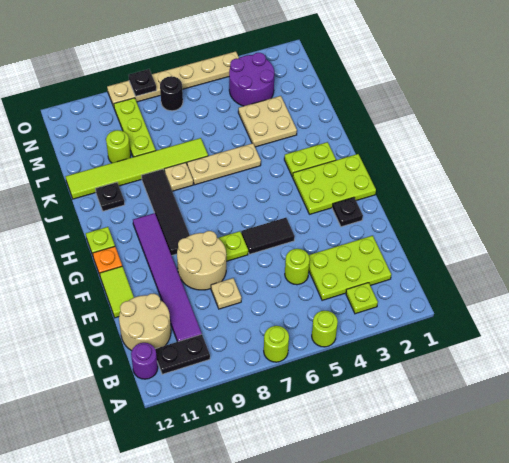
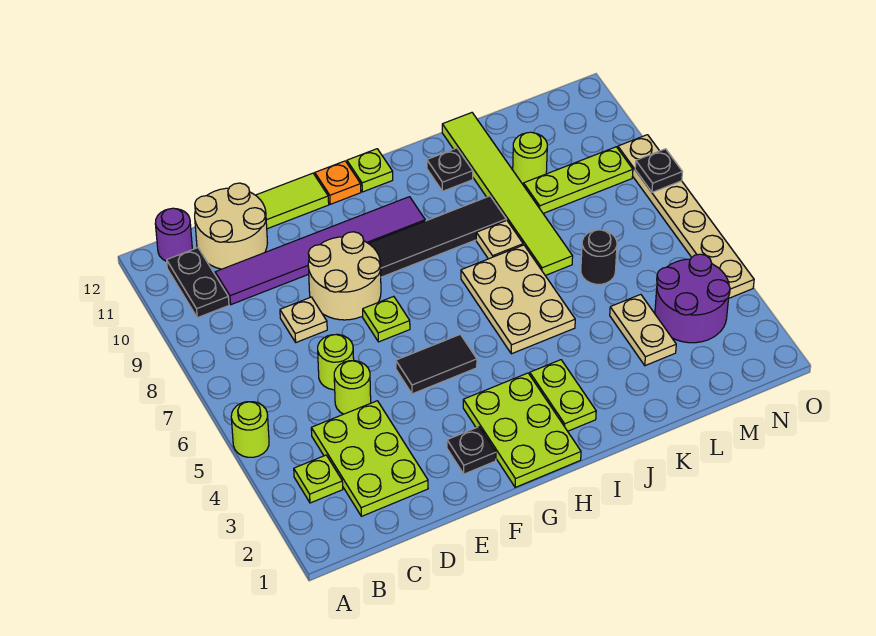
lime round brick A7 level 1 -> lime round brick D6 level 1
black tile F5:F6 level 1 -> black tile F5:G5 level 1
tan plate J5:J7 level 1 -> tan plate I5:J7 level 1
tan plate K3:L4 level 1 -> tan plate L3:L4 level 1
black round brick N7 level 1 -> black round brick L6 level 1

